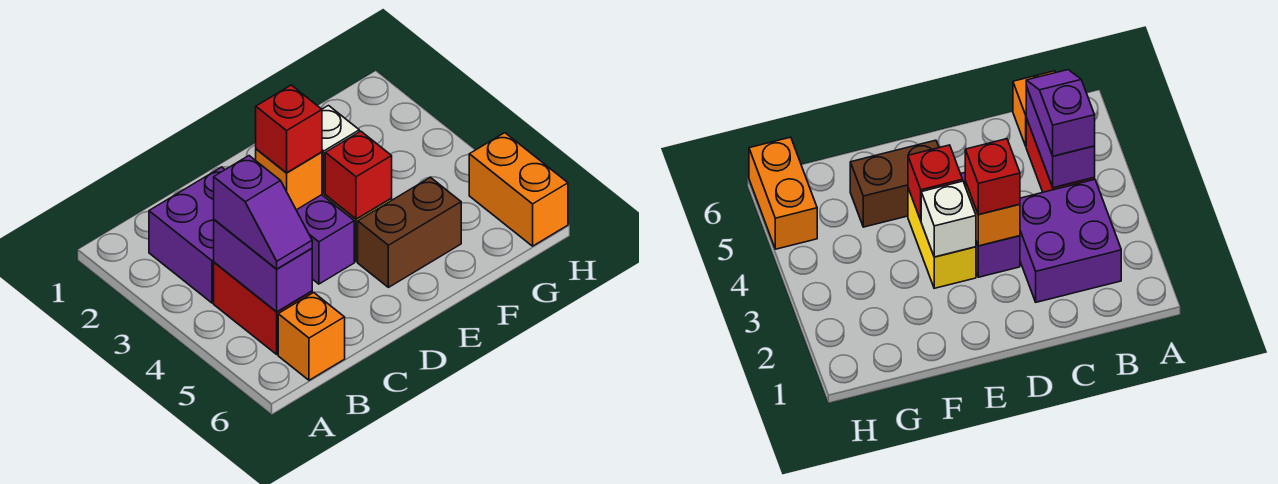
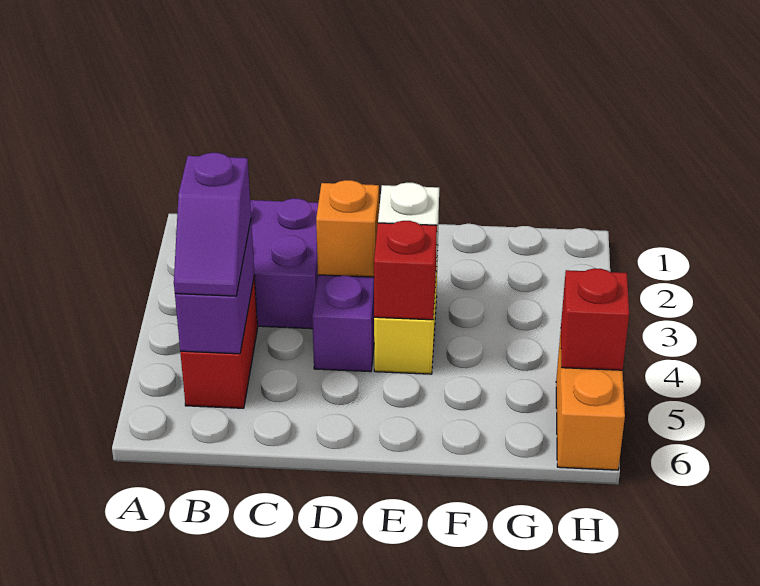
orange brick B6 level 1 -> none
red brick D3 level 3 -> red brick H5 level 2
brown brick E5:F5 level 1 -> none

